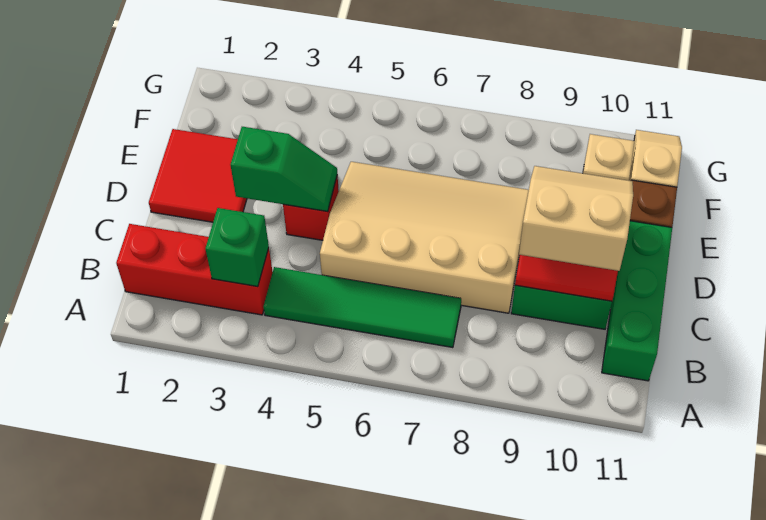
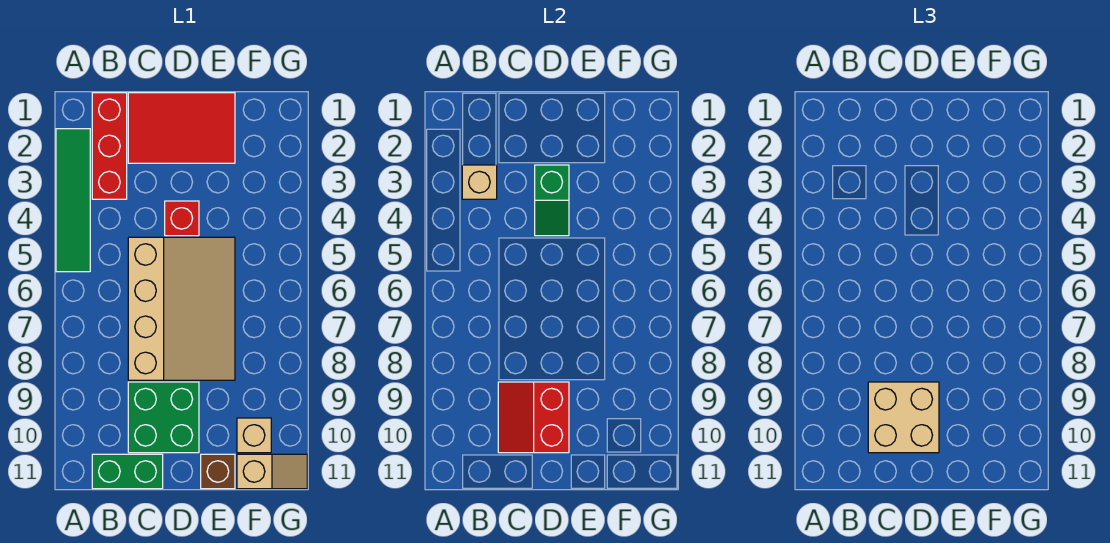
green brick B3 level 2 -> tan brick B3 level 2
green tile B4:B7 level 1 -> green tile A2:A5 level 1
green brick B11:D11 level 1 -> green brick B11:C11 level 1
tan slope C9:D10 level 3 top C -> tan brick C9:D10 level 3
red tile D1:E2 level 1 -> red tile C1:E2 level 1

